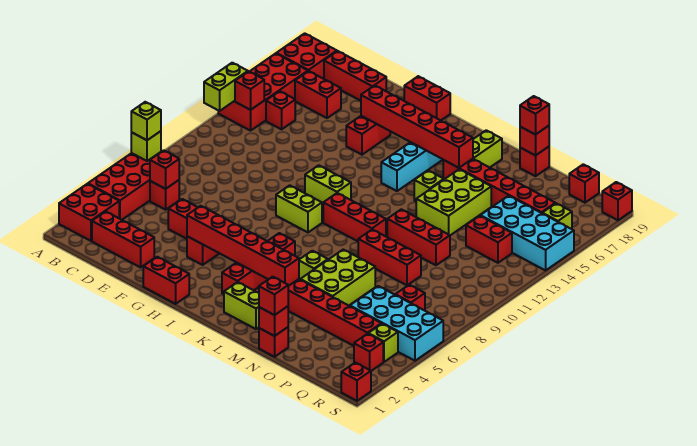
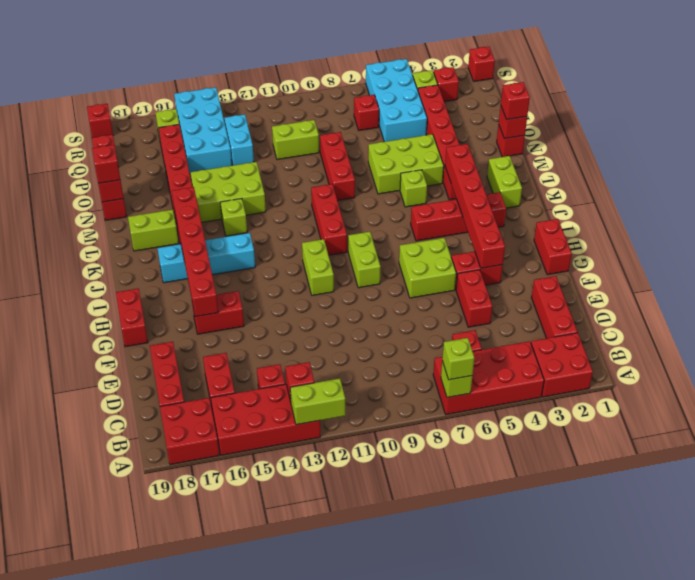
red brick C6 level 2 -> none
none -> lime brick G6:H7 level 1
red brick M11:O11 level 1 -> none
none -> lime brick P10:P11 level 1
red brick P13:Q13 level 1 -> cyan brick P13:Q13 level 1

